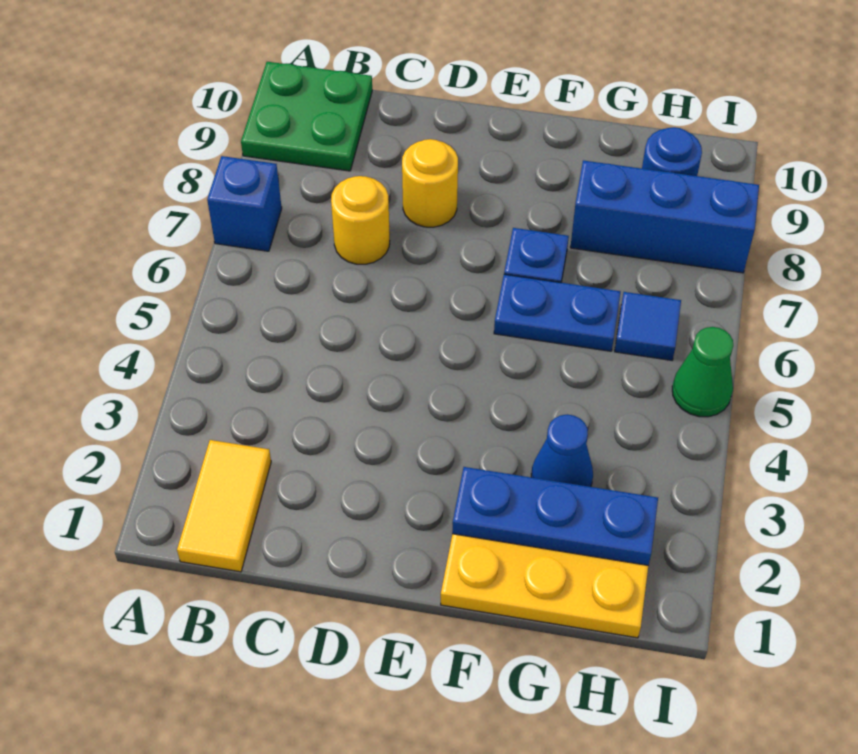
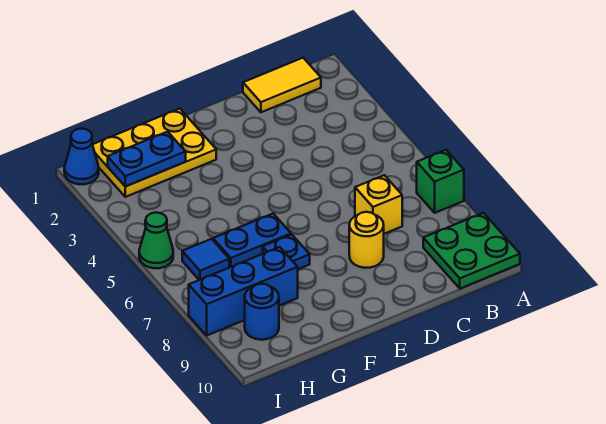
blue brick A7 level 1 -> green brick A7 level 1
yellow tile B1:B2 level 1 -> yellow tile B1:C1 level 1
yellow round brick C7 level 1 -> yellow brick C7 level 1
blue plate F2:H2 level 2 -> blue plate G2:H2 level 2
blue cone G3 level 1 -> blue cone I1 level 1

